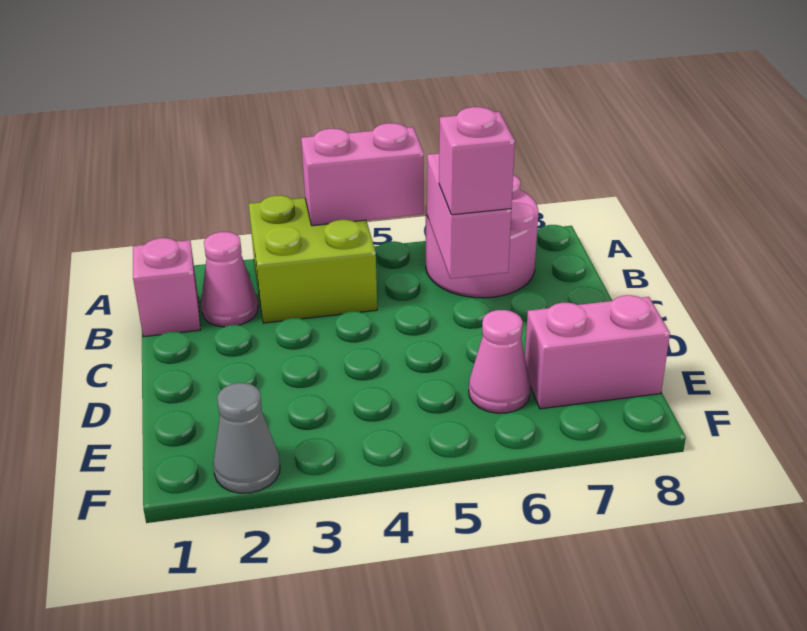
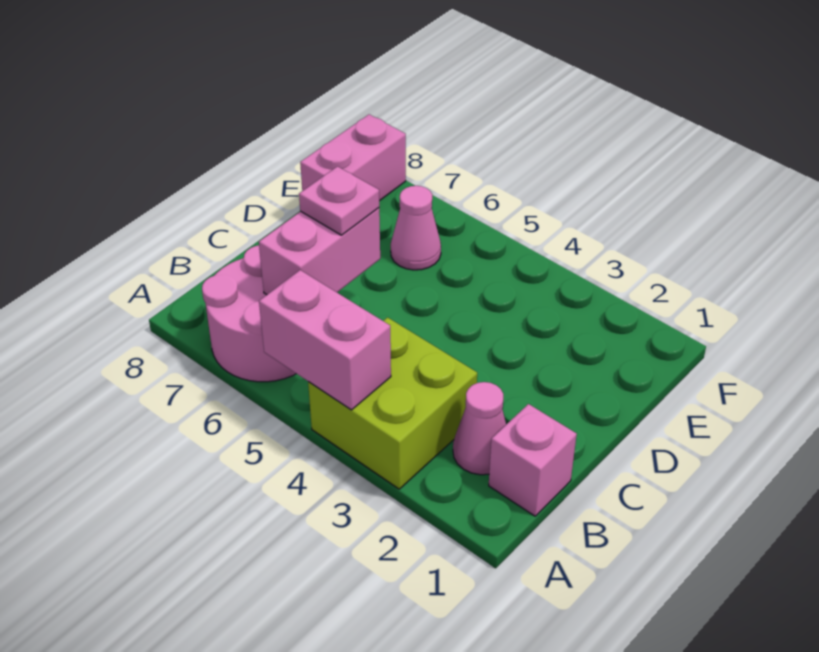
pink brick C6 level 3 -> pink plate C6 level 3
pink brick E7:E8 level 1 -> pink brick E8:F8 level 1
grey cone F2 level 1 -> none

